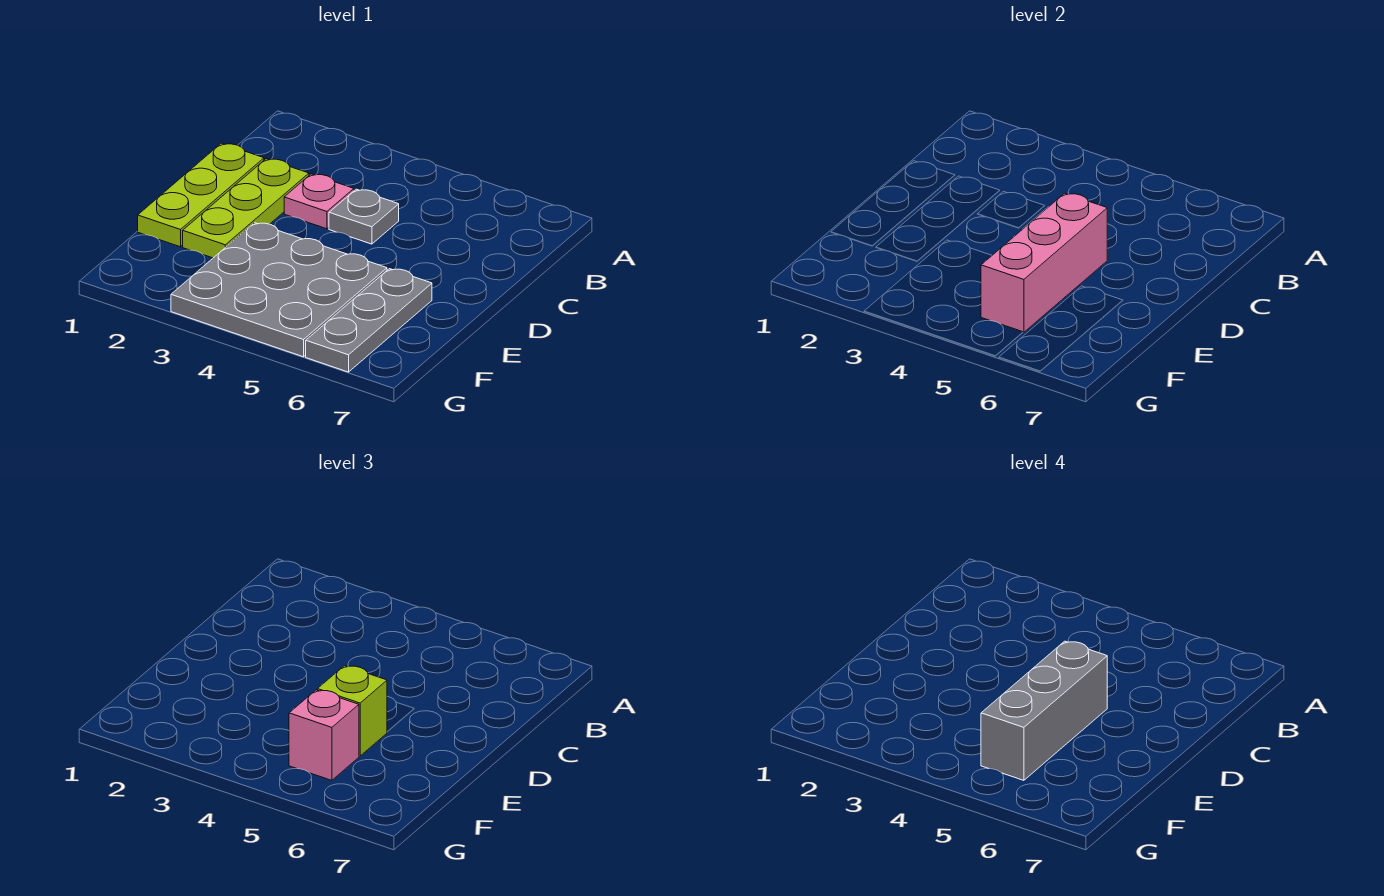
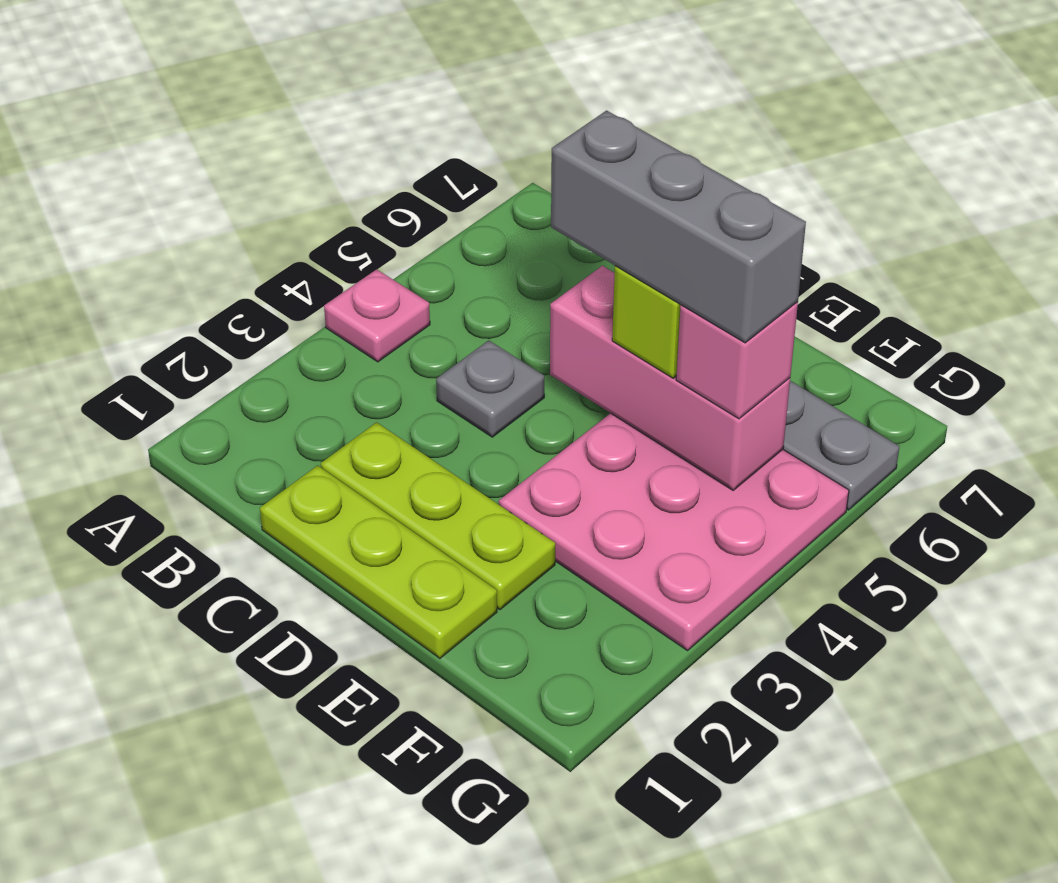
pink plate C3 level 1 -> pink plate A4 level 1
grey plate E3:G5 level 1 -> pink plate E3:G5 level 1

